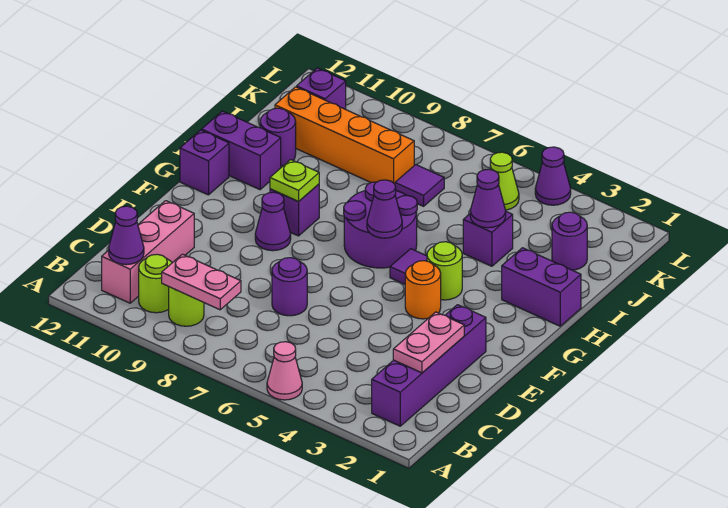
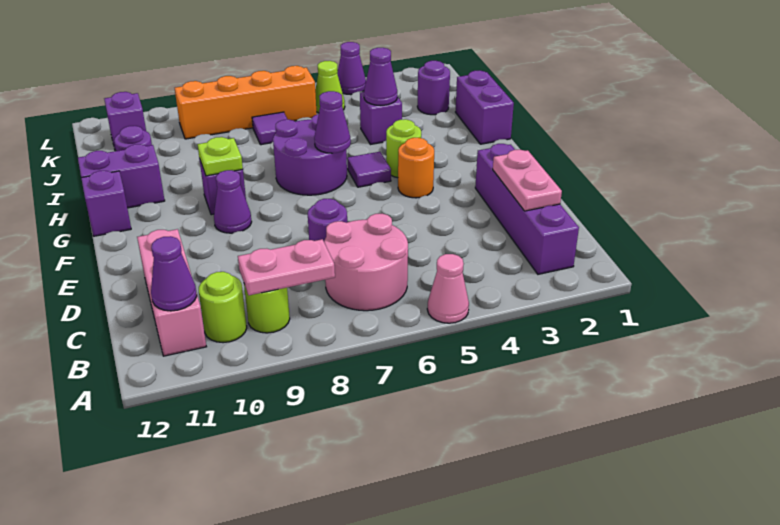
none -> pink round brick B6:C7 level 1
purple brick H1:H2 level 1 -> purple brick H1:I1 level 1
orange brick J8:J11 level 1 -> orange brick K6:K9 level 1

